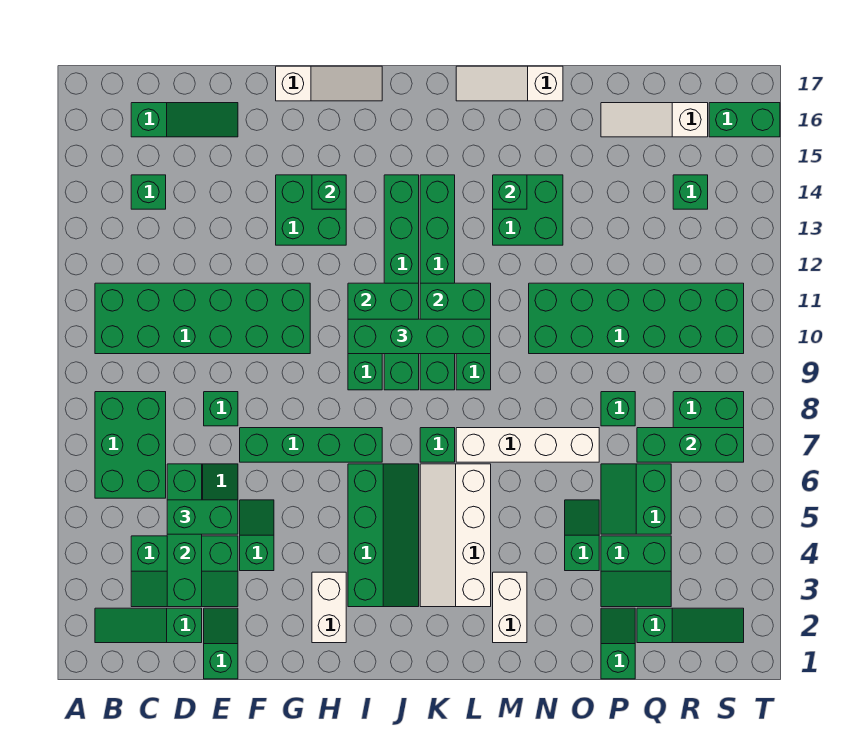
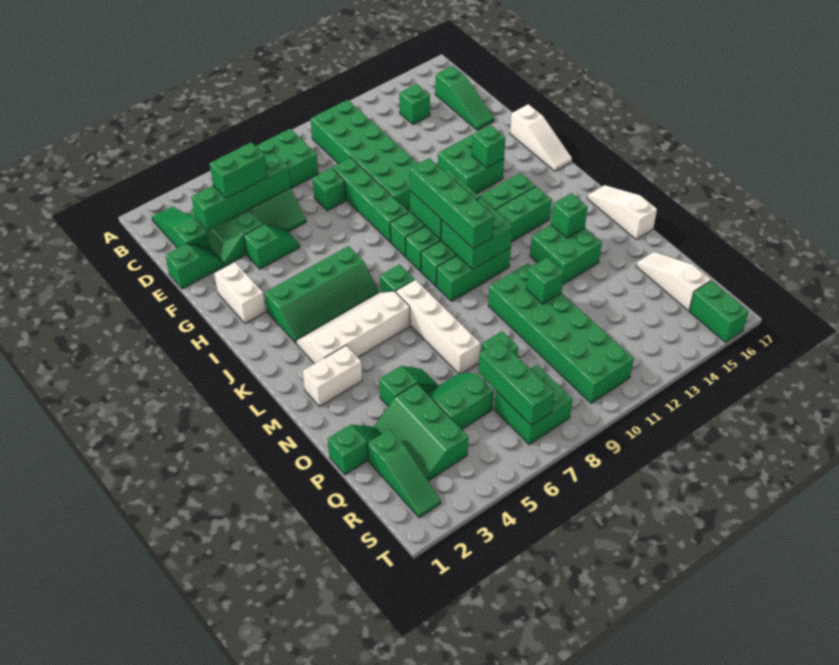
green brick D5:E5 level 3 -> green brick D4:D5 level 3
green brick F7:I7 level 1 -> green brick E9:H9 level 1
white brick H2:H3 level 1 -> white brick G2:H2 level 1
green slope P3:Q4 level 1 top 4 -> green slope P3:R4 level 1 top 4
green brick R14 level 1 -> green brick O11 level 2

